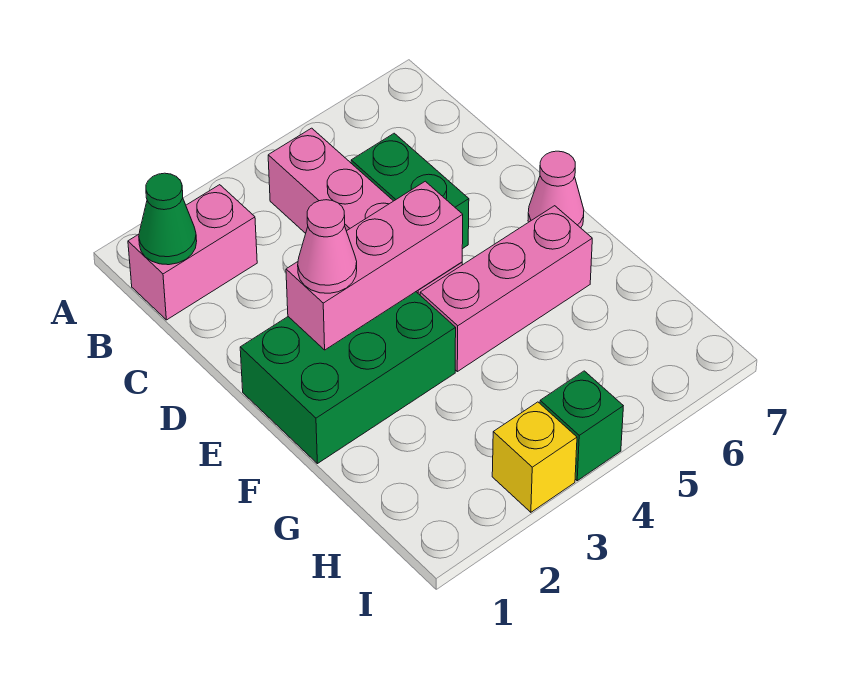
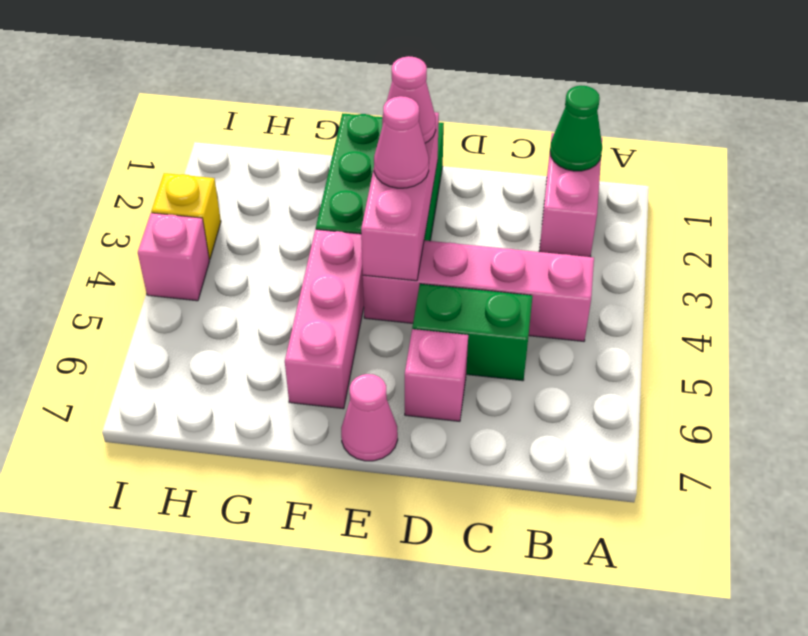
none -> pink brick D6 level 1
none -> pink cone E3 level 3
green brick I4 level 1 -> pink brick I4 level 1

